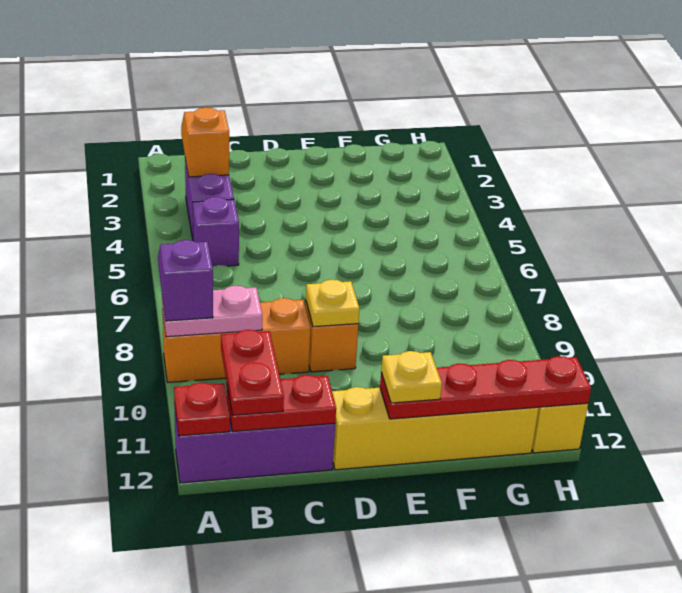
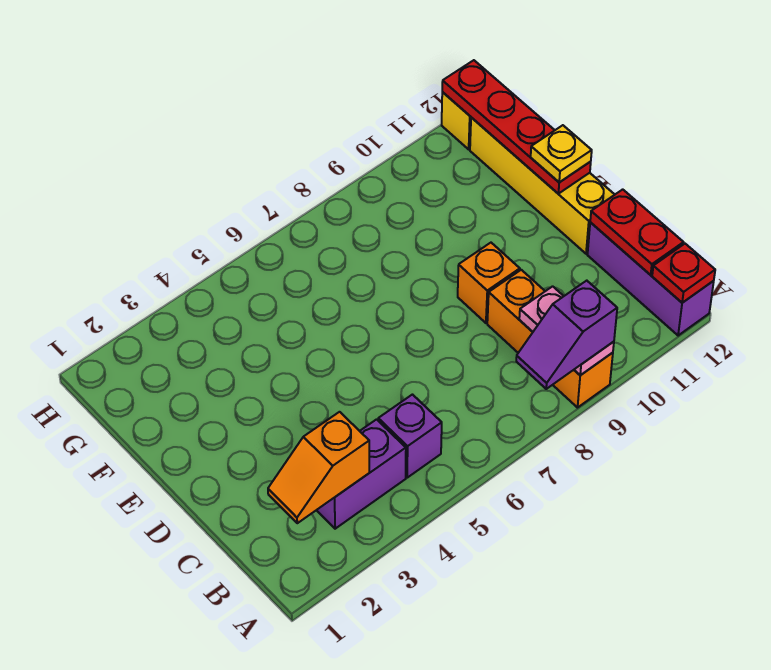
red plate B11:B12 level 3 -> none
yellow plate D9 level 2 -> none

